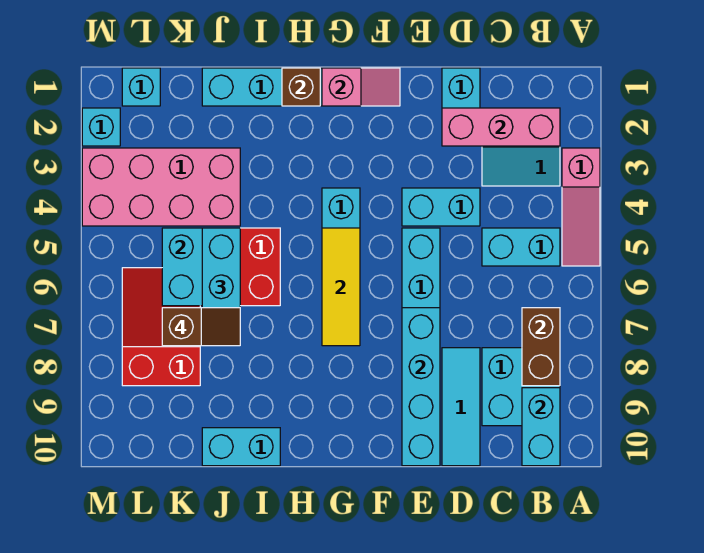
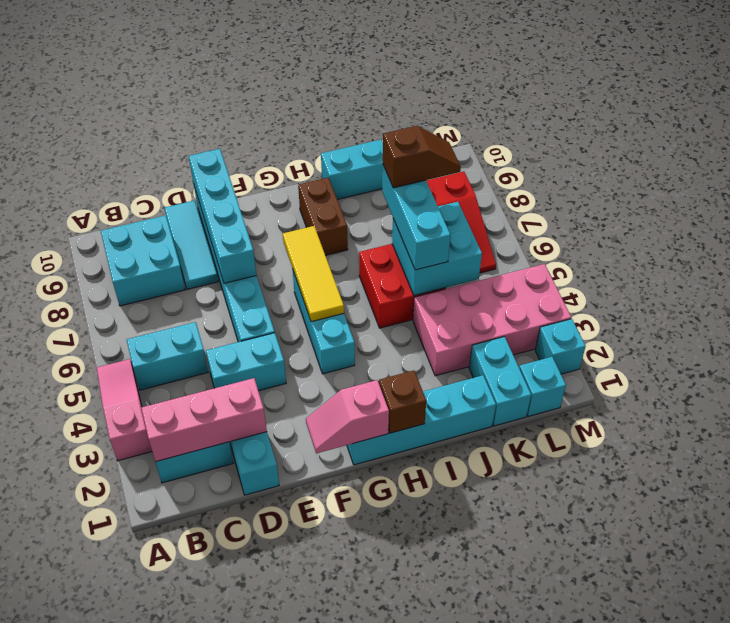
brown brick B7:B8 level 2 -> brown brick H8:H9 level 1
cyan brick B9:B10 level 2 -> cyan brick K1:K2 level 1
brown slope J7:K7 level 4 top K -> brown slope J7:K7 level 4 top J

